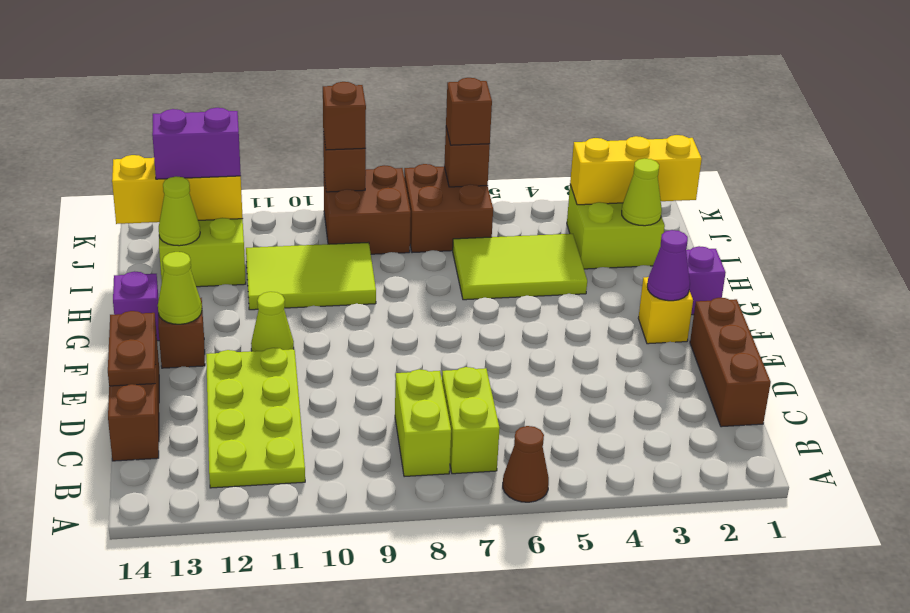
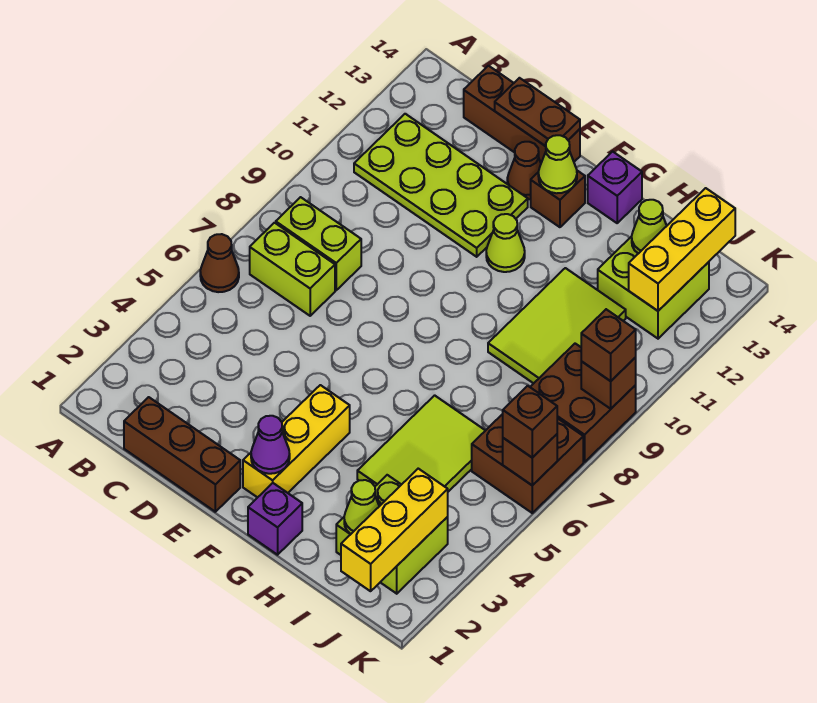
none -> brown cone E13 level 1
yellow brick F2 level 1 -> yellow brick F2:F4 level 1
purple brick J12:J13 level 3 -> none

